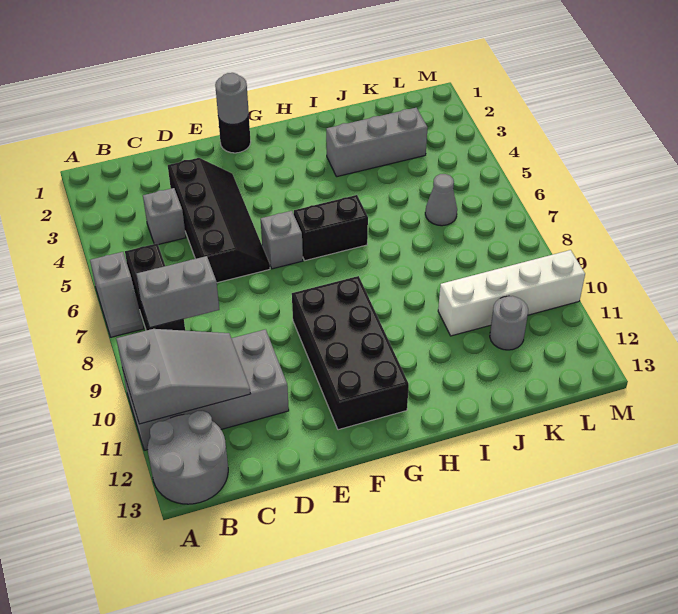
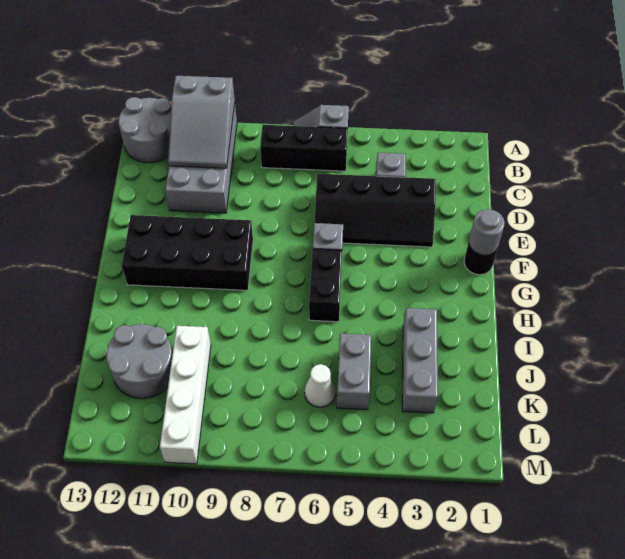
grey brick B8:C8 level 2 -> grey brick J5:K5 level 1
grey cone K6 level 1 -> white cone K6 level 1
grey round brick K11 level 1 -> grey round brick J11:K12 level 1

